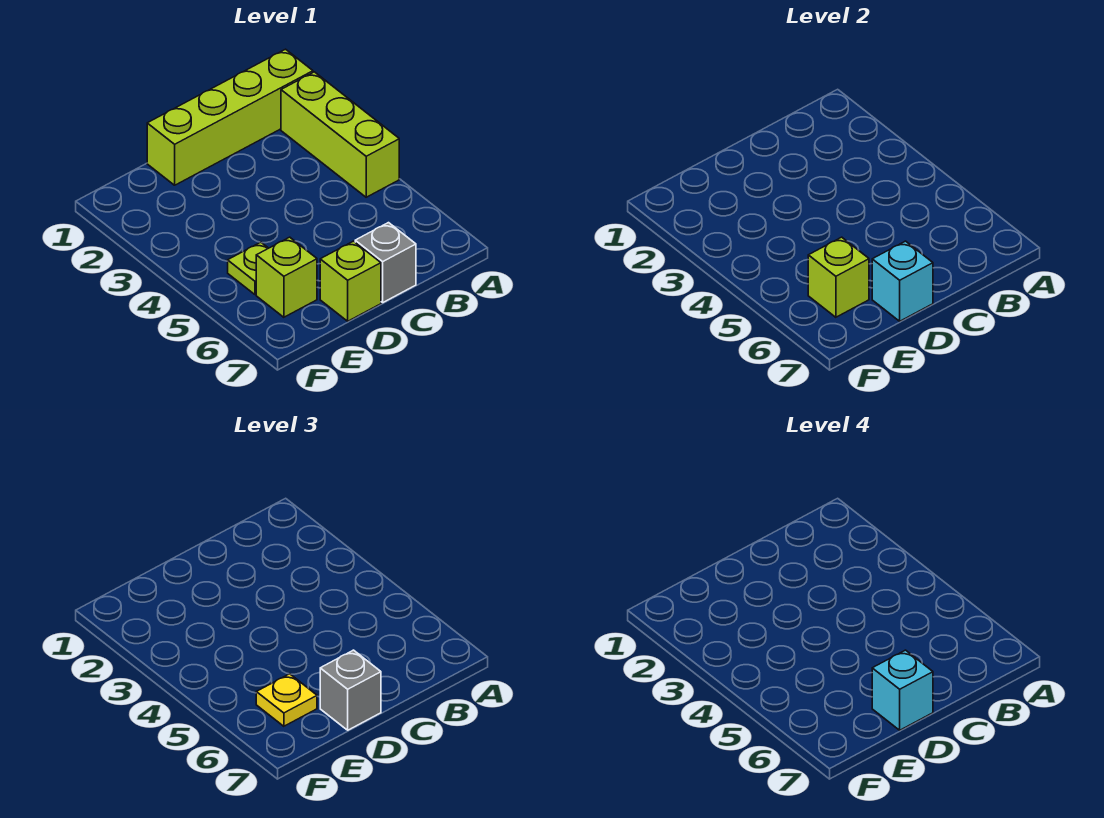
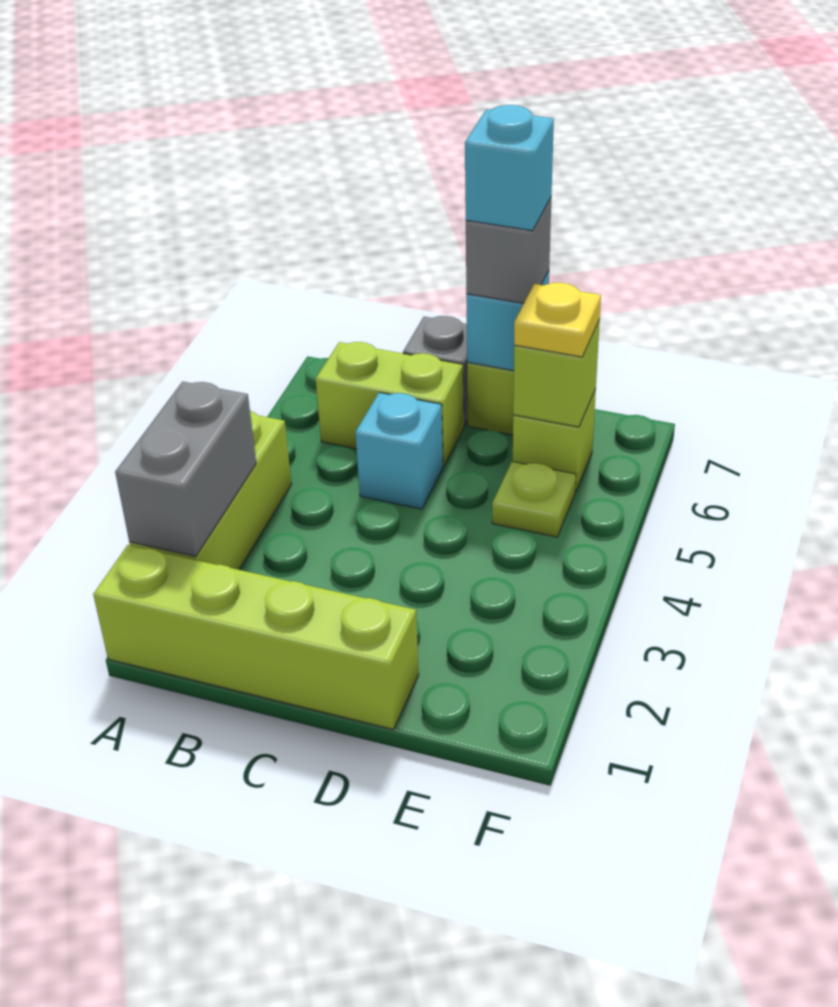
none -> grey brick A2:A3 level 2
none -> lime brick B6:C6 level 1
none -> cyan brick C5 level 1

